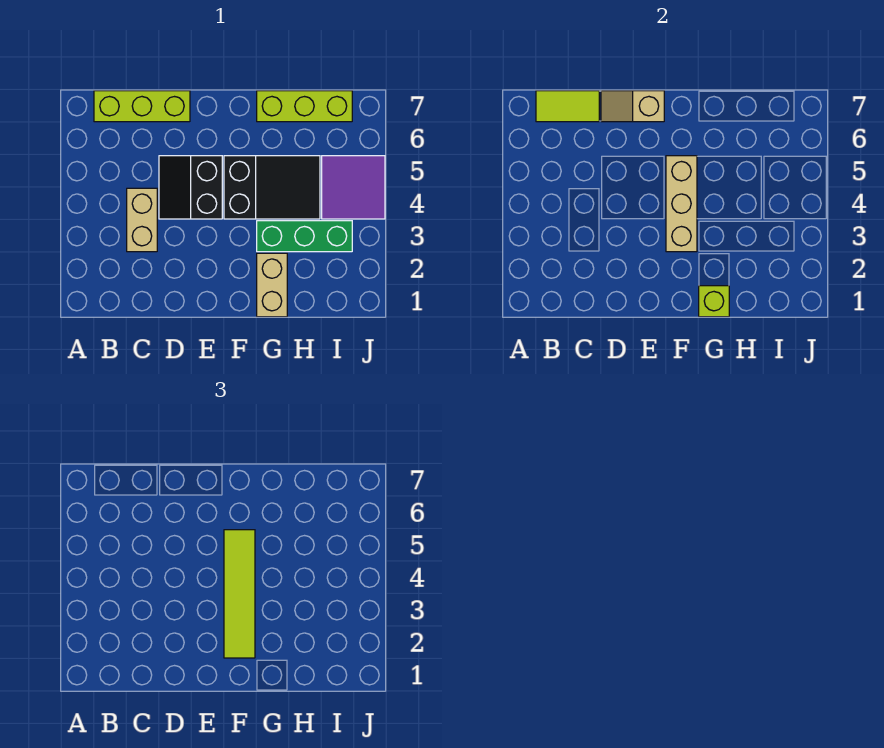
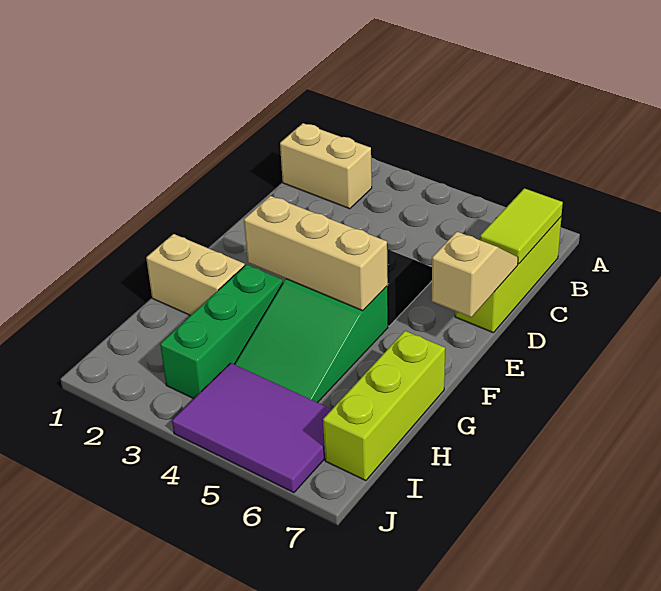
tan brick C3:C4 level 1 -> tan brick B1:B2 level 1
lime tile F2:F5 level 3 -> none
black slope F4:H5 level 1 top F -> green slope F4:H5 level 1 top F
lime brick G1 level 2 -> none
purple tile I4:J5 level 1 -> purple tile I4:J6 level 1

